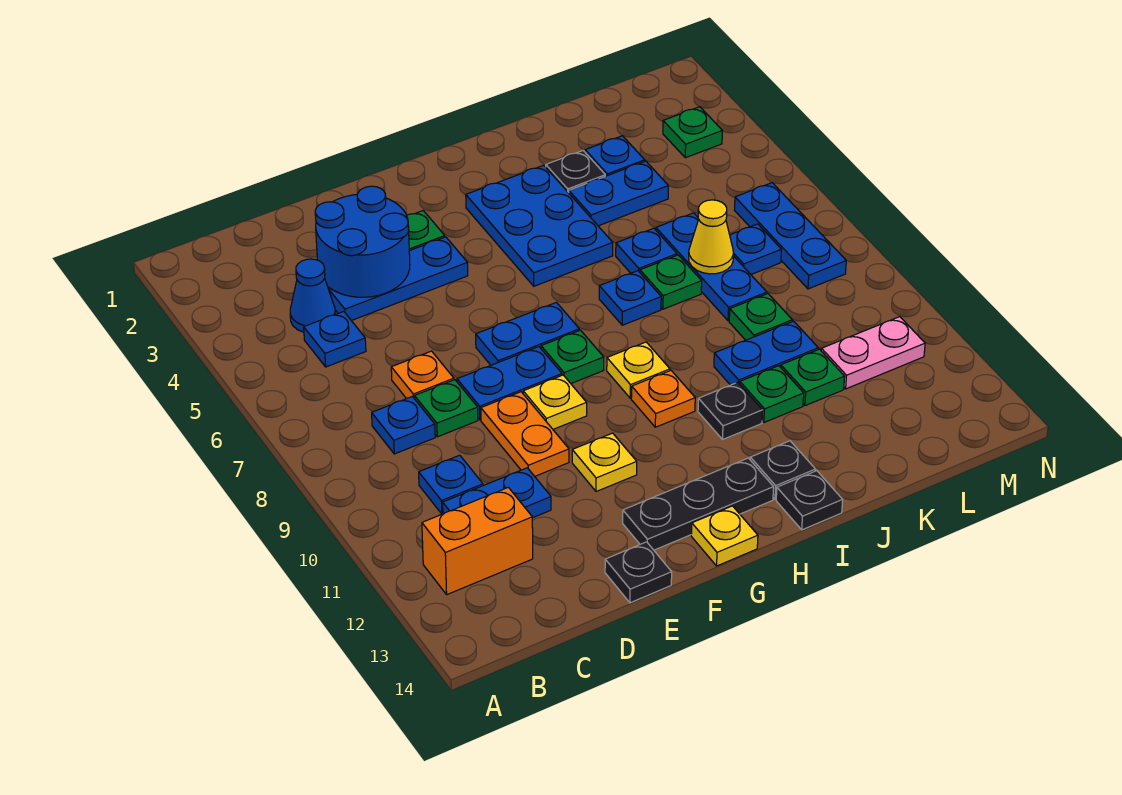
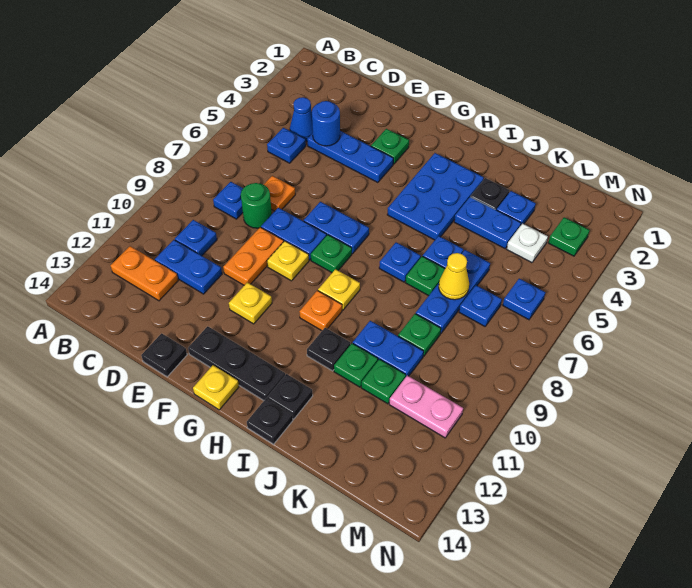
orange brick B12:C12 level 1 -> orange plate B12:C12 level 1
blue round brick D3:E4 level 2 -> blue round brick D4 level 2
green plate D8 level 1 -> green round brick D8 level 1
none -> white plate L4 level 1
blue plate M6:M8 level 1 -> blue plate M6 level 1

